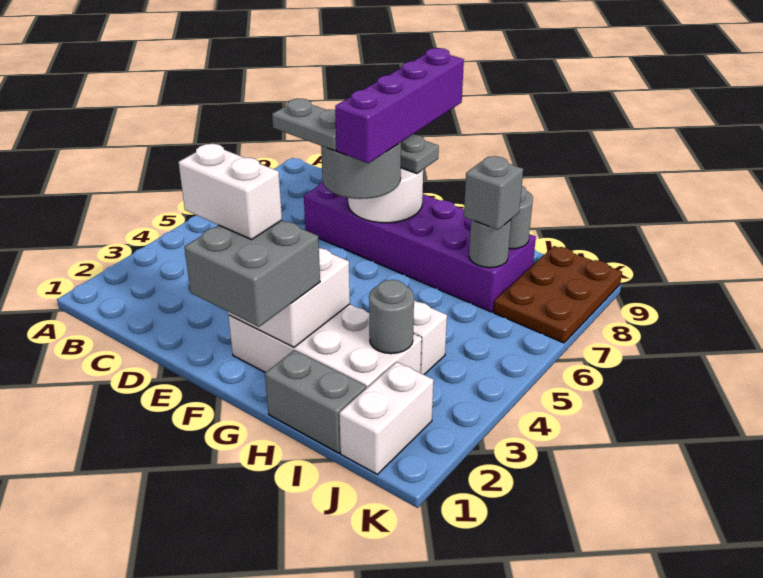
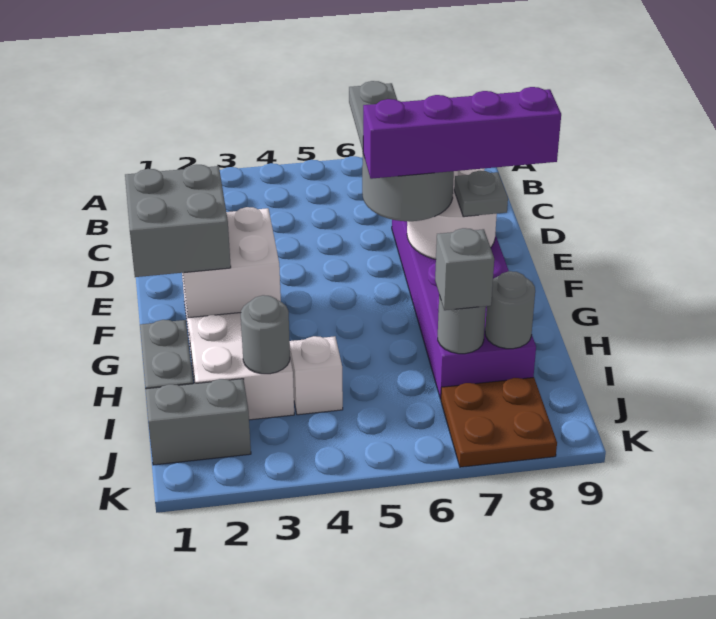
white brick E2:F2 level 4 -> none
white brick J1:J2 level 1 -> grey brick J1:J2 level 1
brown plate J7:K9 level 1 -> brown plate J7:K8 level 1

